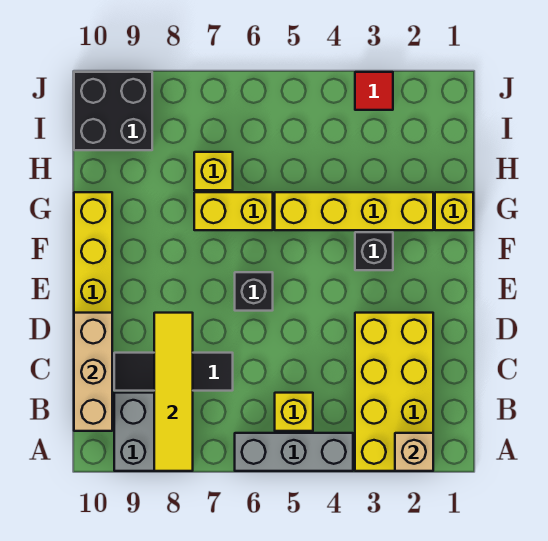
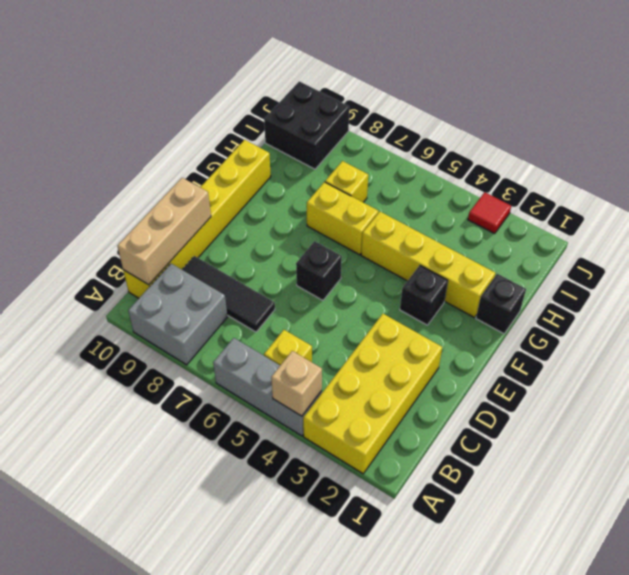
tan brick A2 level 2 -> tan brick A4 level 2
yellow tile A8:D8 level 2 -> none
yellow brick G1 level 1 -> black brick G1 level 1

